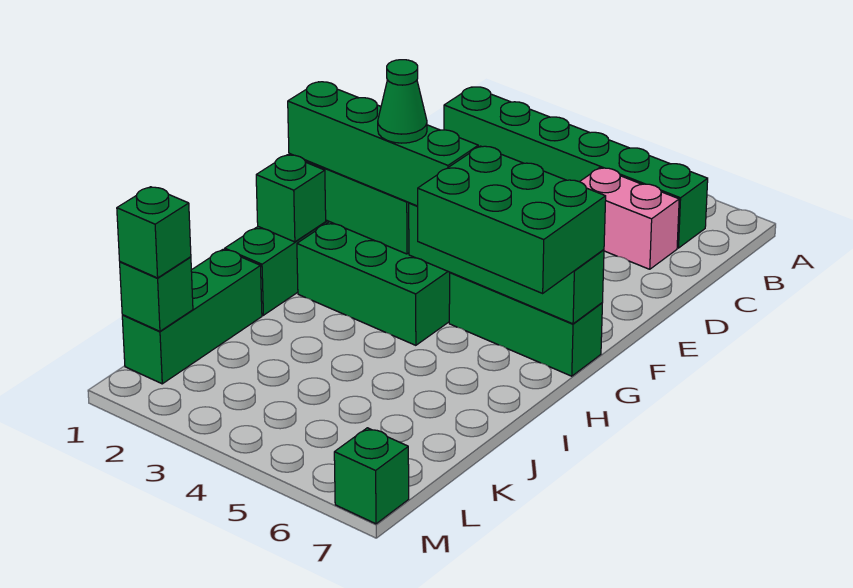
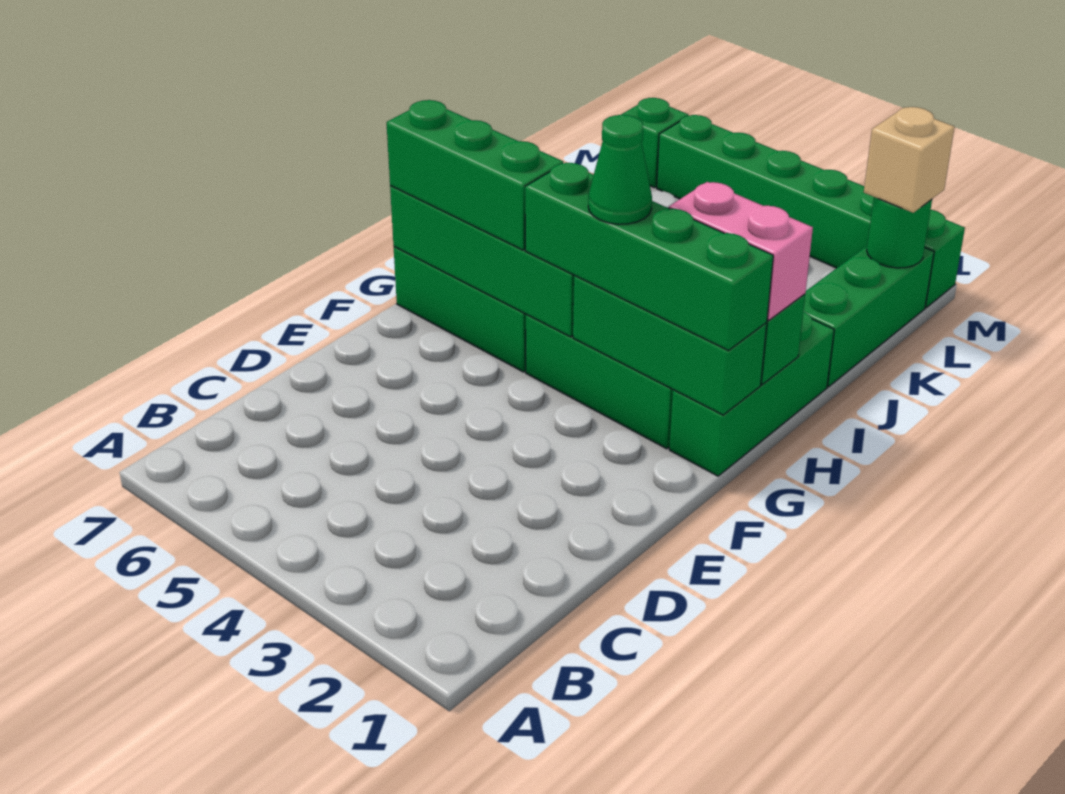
green brick B1:B6 level 1 -> green brick M1:M6 level 1
pink brick C5:C6 level 1 -> pink brick H1:H2 level 3
green brick G5:H7 level 3 -> green brick G5:G7 level 3
green brick L1 level 2 -> green round brick L1 level 2
green brick L1 level 3 -> tan brick L1 level 3

